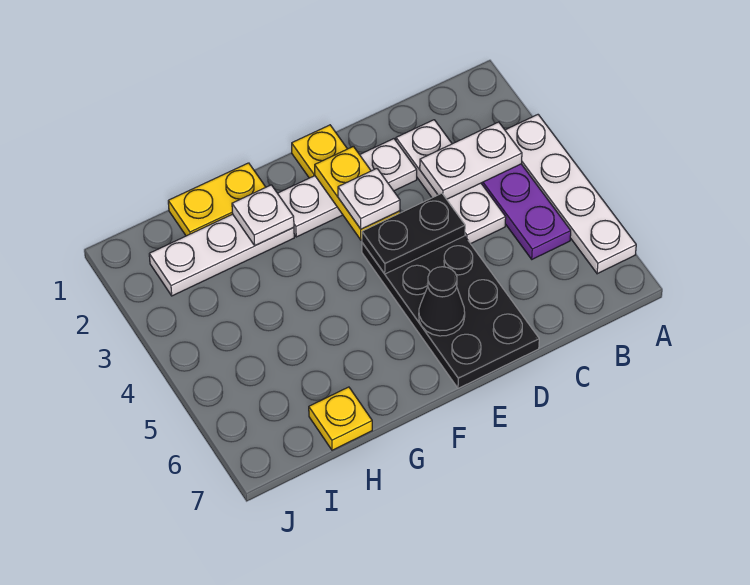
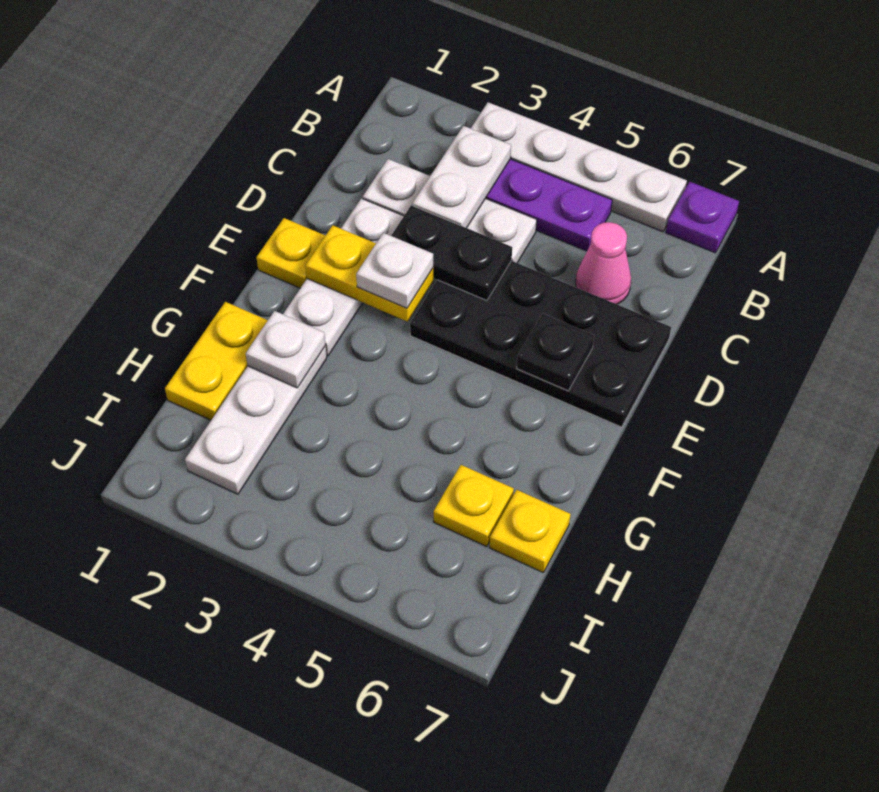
none -> purple plate A7 level 1
none -> pink cone C6 level 1
black plate D4:E4 level 2 -> black plate D3:D4 level 2
black cone E6 level 2 -> black plate E6 level 2
none -> yellow plate H6 level 1

